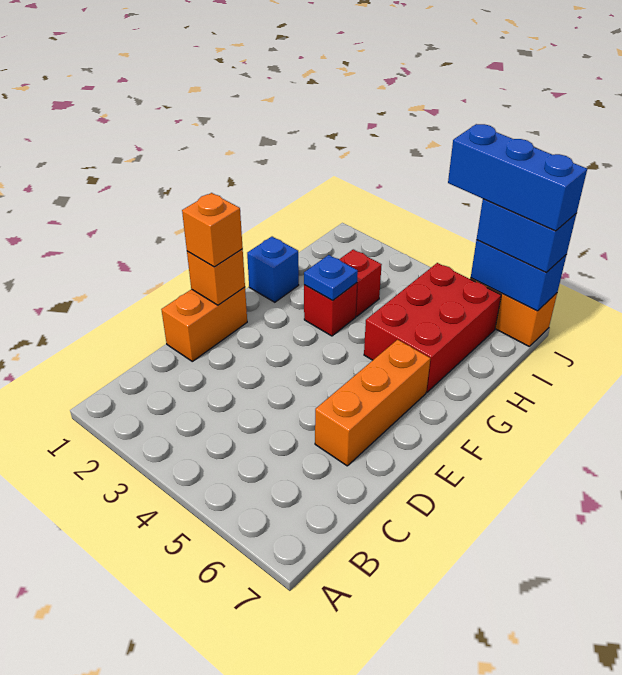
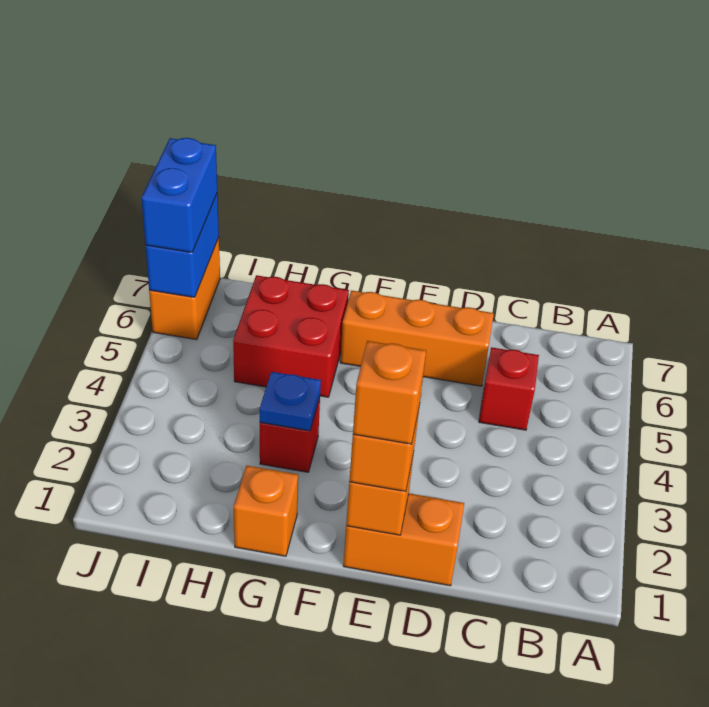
none -> orange brick E1 level 4
blue brick G1 level 1 -> orange brick G1 level 1
red brick G5:I6 level 1 -> red brick G5:H6 level 1
red brick H3 level 1 -> red brick C5 level 1
blue brick J5:J7 level 4 -> none

